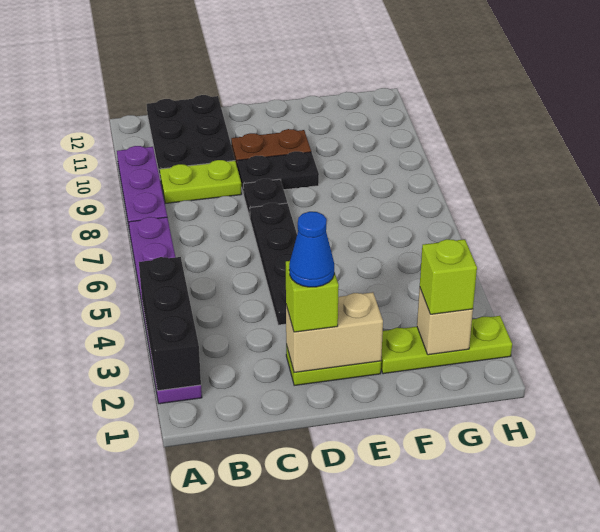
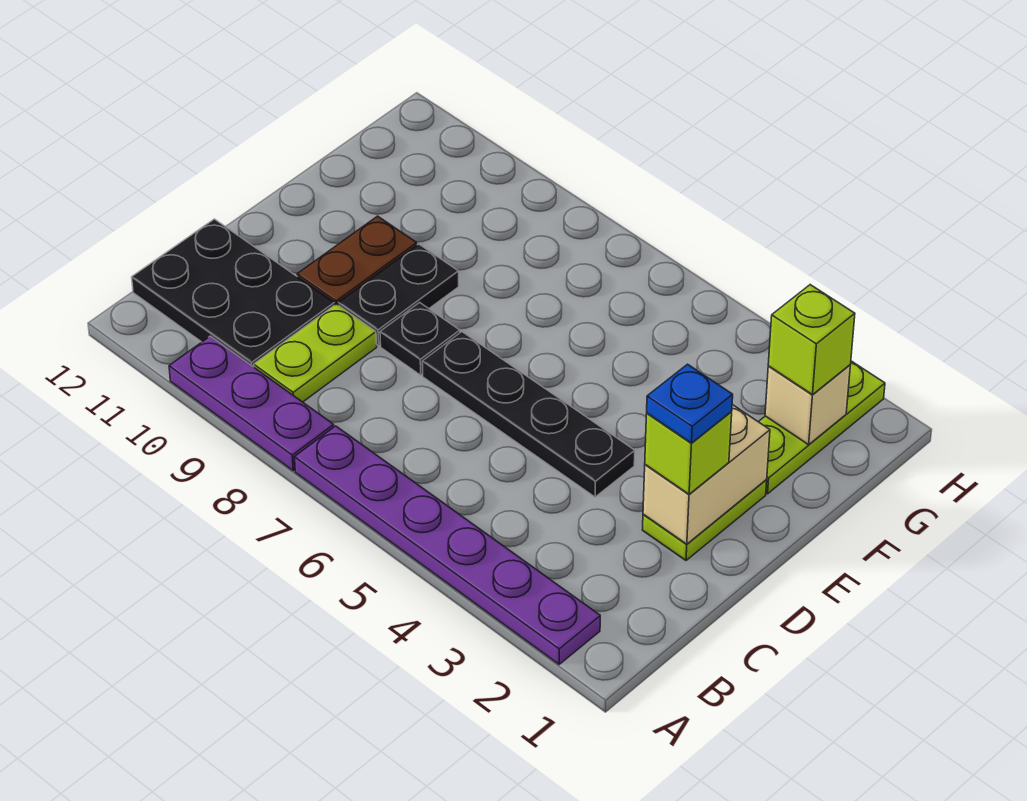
black brick A2:A4 level 2 -> none
blue cone D2 level 4 -> blue plate D2 level 4

